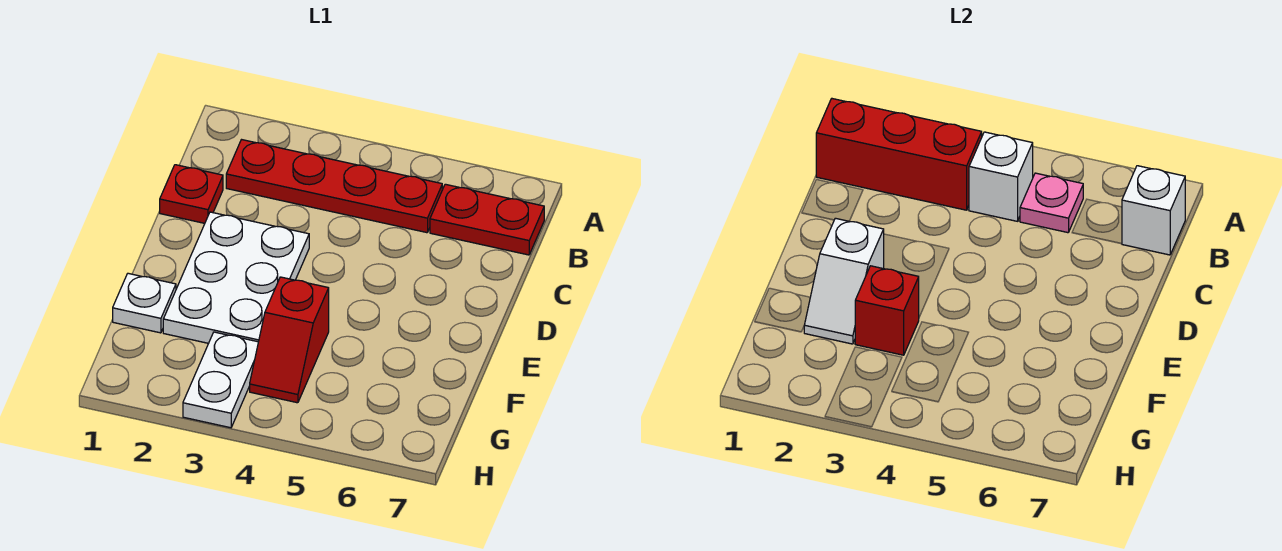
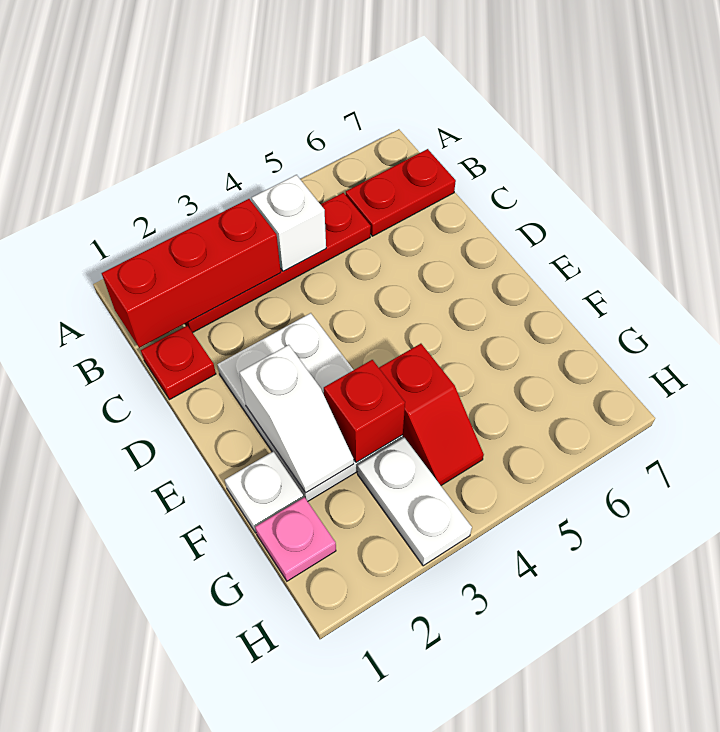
pink plate B5 level 2 -> pink plate G1 level 1
white brick B7 level 2 -> none

